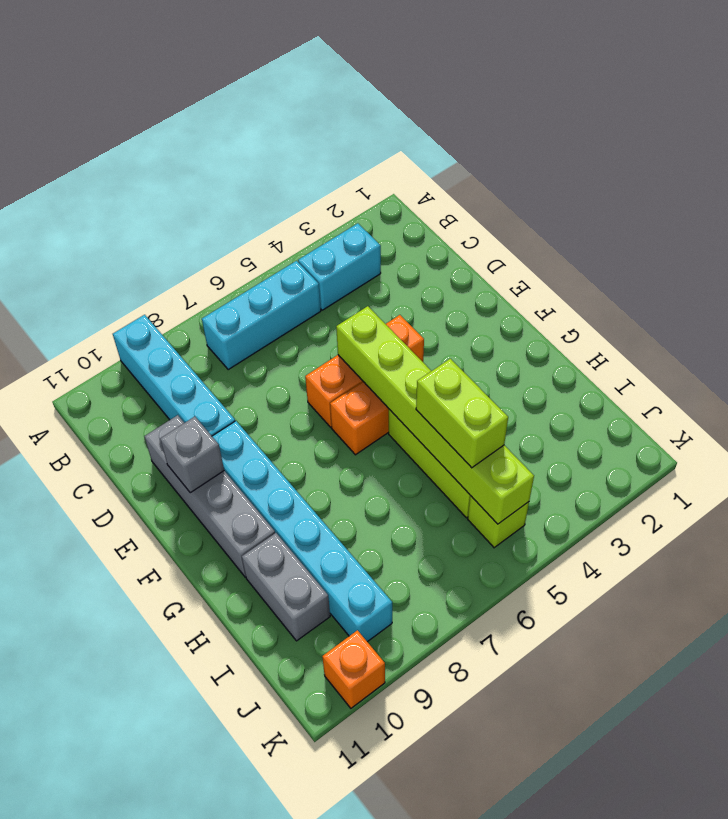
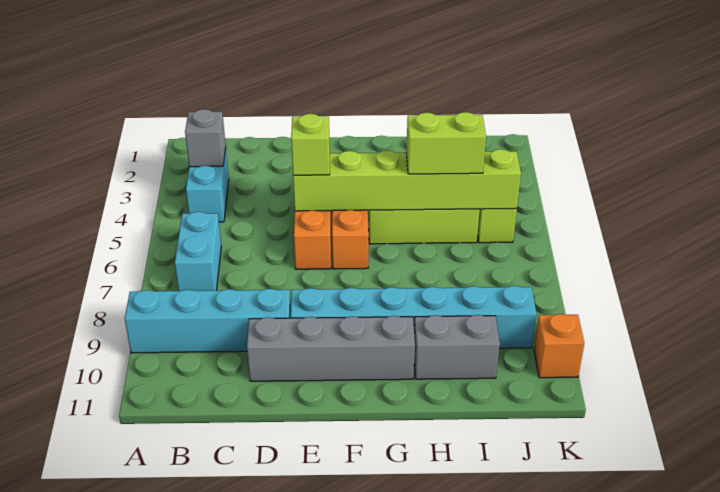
cyan brick B5:B7 level 1 -> cyan brick B6:B7 level 1
none -> lime brick E5 level 3
grey brick E10 level 2 -> grey brick B3 level 2

